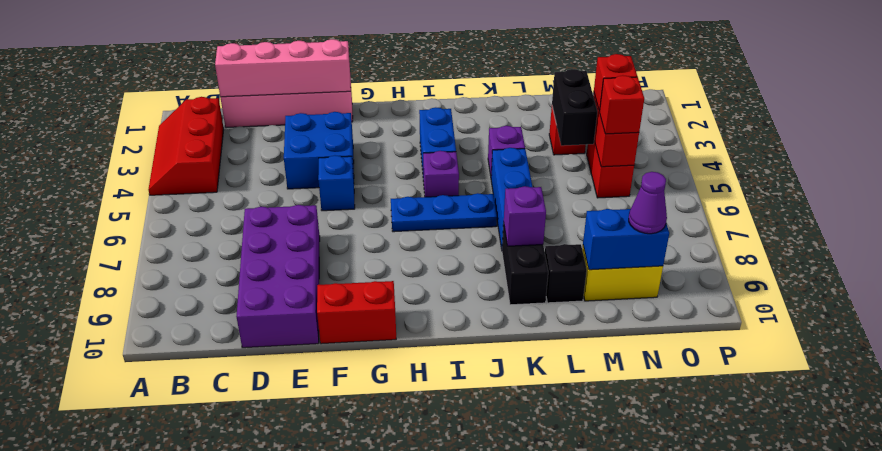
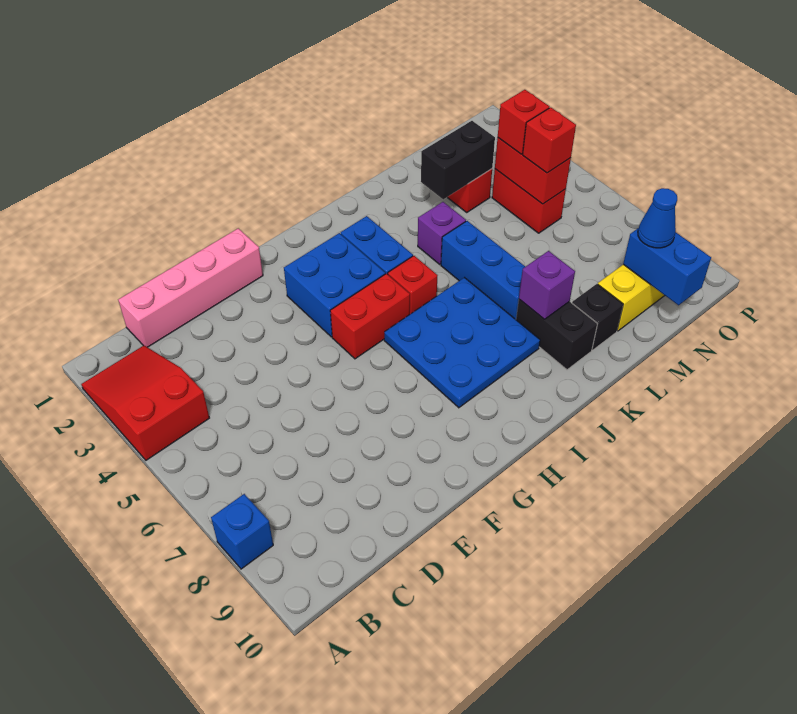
red slope A2:B4 level 1 top B -> red slope A2:B4 level 1 top 4
pink brick C1:F1 level 2 -> none
purple brick D7:E10 level 1 -> none
blue brick E3:F4 level 1 -> blue brick G3:H4 level 1
blue brick F5 level 1 -> blue brick A8 level 1
red brick F10:G10 level 1 -> red brick G5:H5 level 1
blue plate H6:J6 level 1 -> blue plate H6:J8 level 1
purple brick I5 level 1 -> red brick I5 level 1
black brick M3:M4 level 2 -> black brick L3:M3 level 2
blue brick M9:N9 level 2 -> blue brick N9:N10 level 2
purple cone N9 level 3 -> blue cone N9 level 3

